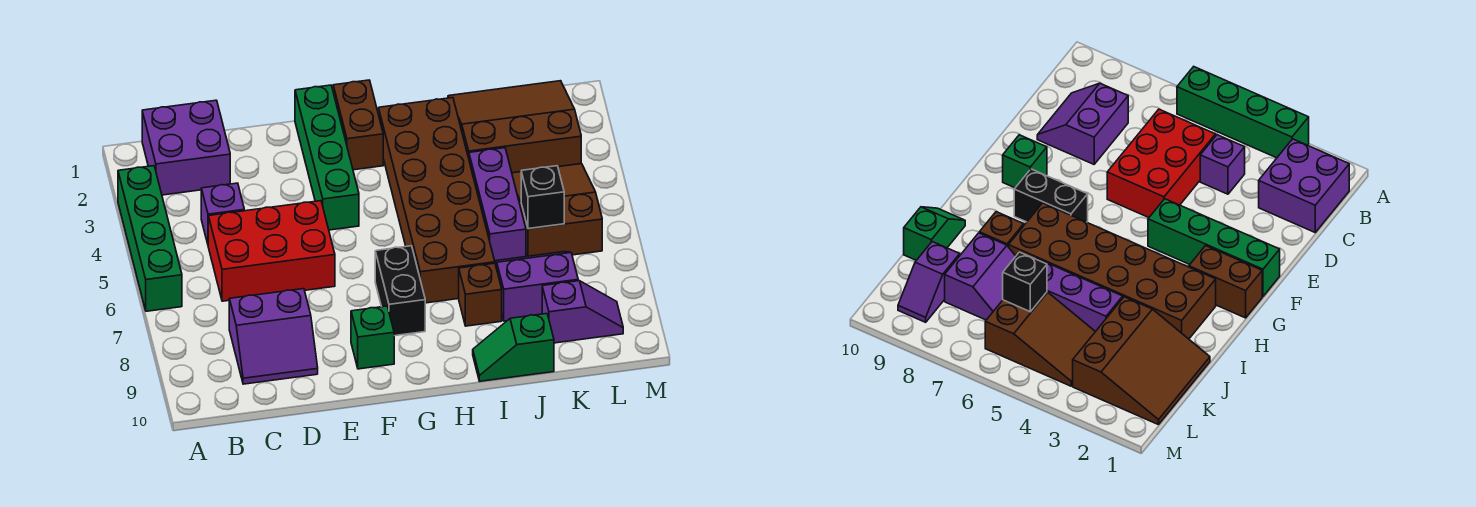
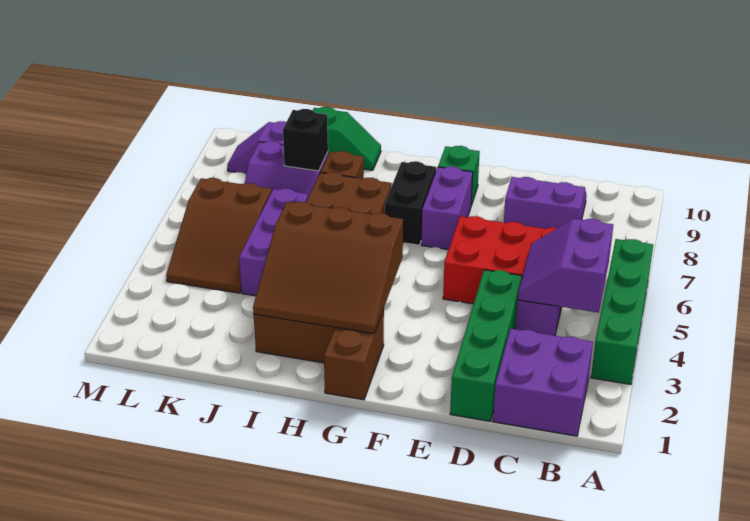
none -> purple slope B4:C5 level 2 top B
green brick F1:F4 level 1 -> green brick D1:D4 level 1
none -> purple brick F7:F8 level 1
brown slope J1:L3 level 1 top 3 -> brown slope G2:I4 level 2 top 4
black brick K6 level 2 -> black brick J8 level 2

